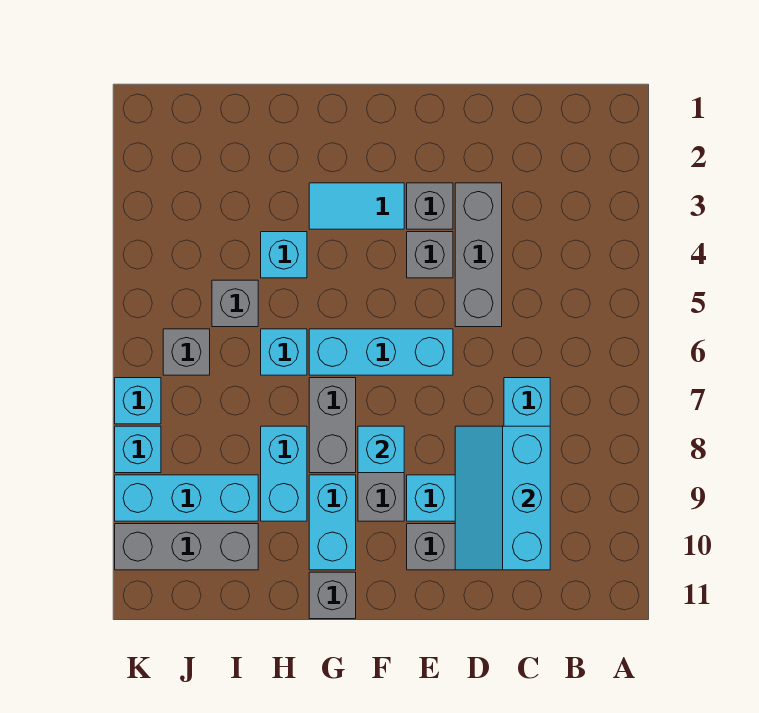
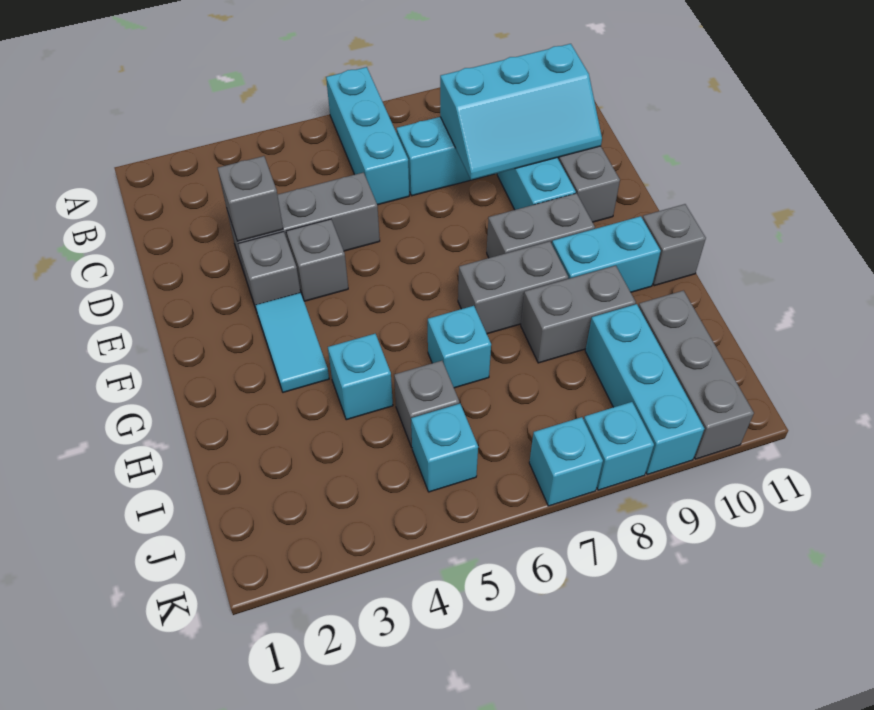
cyan brick E6:G6 level 1 -> cyan brick A6:C6 level 1
cyan brick F8 level 2 -> cyan brick J5 level 1
cyan brick H8:H9 level 1 -> grey brick H8:H9 level 1
grey brick J6 level 1 -> grey brick D3 level 2

